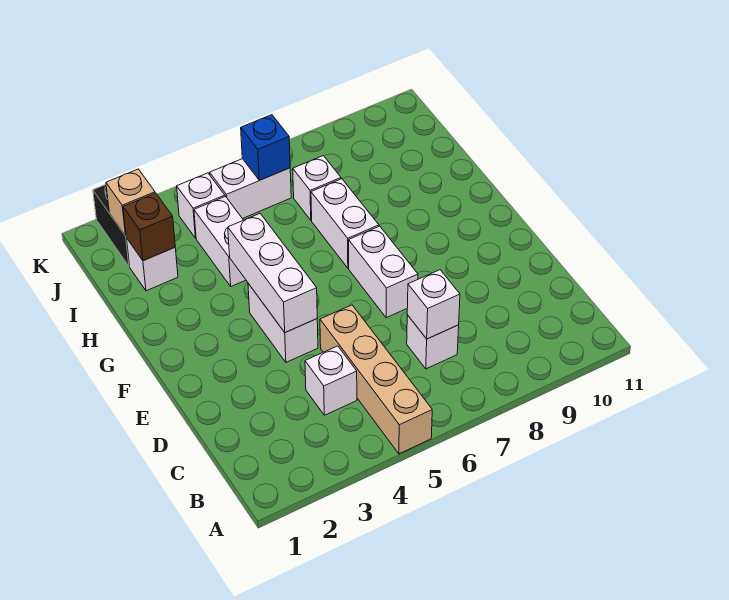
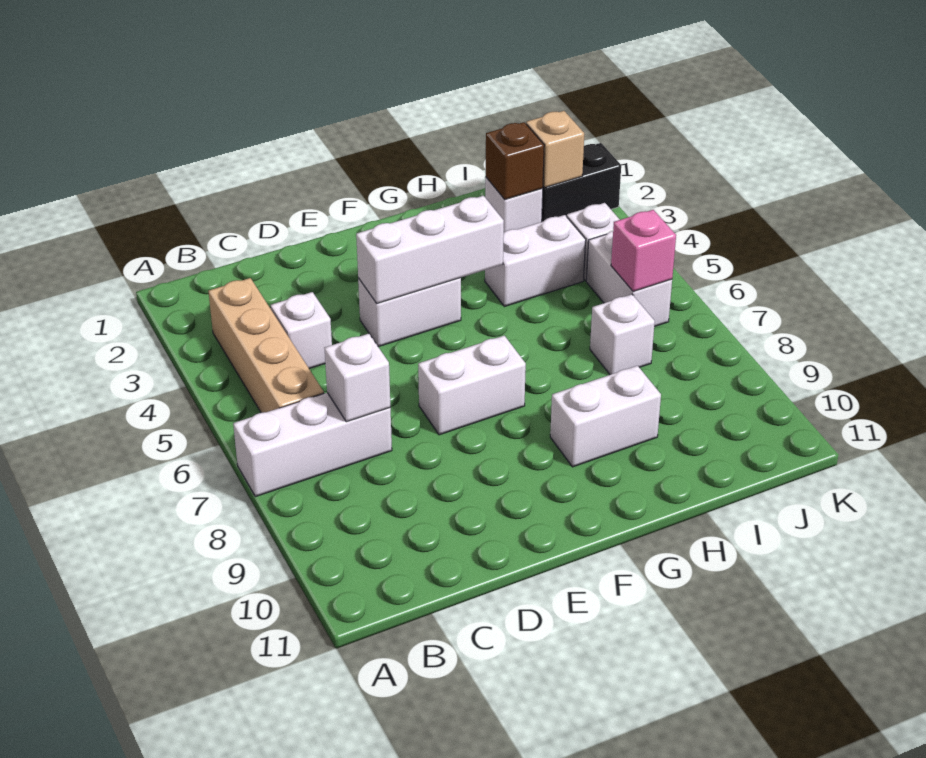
tan brick A5:D5 level 1 -> tan brick B3:B6 level 1
white brick C7 level 1 -> white brick A7:C7 level 1
white brick G7:H7 level 1 -> white brick G9:H9 level 1
blue brick J6 level 2 -> pink brick J6 level 2

